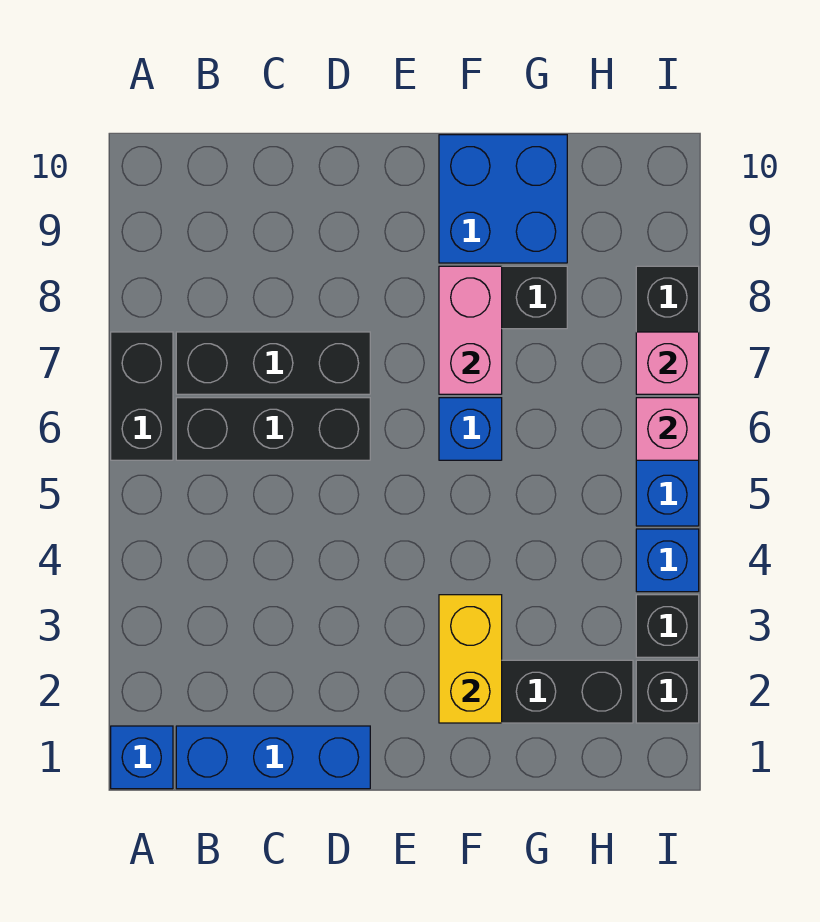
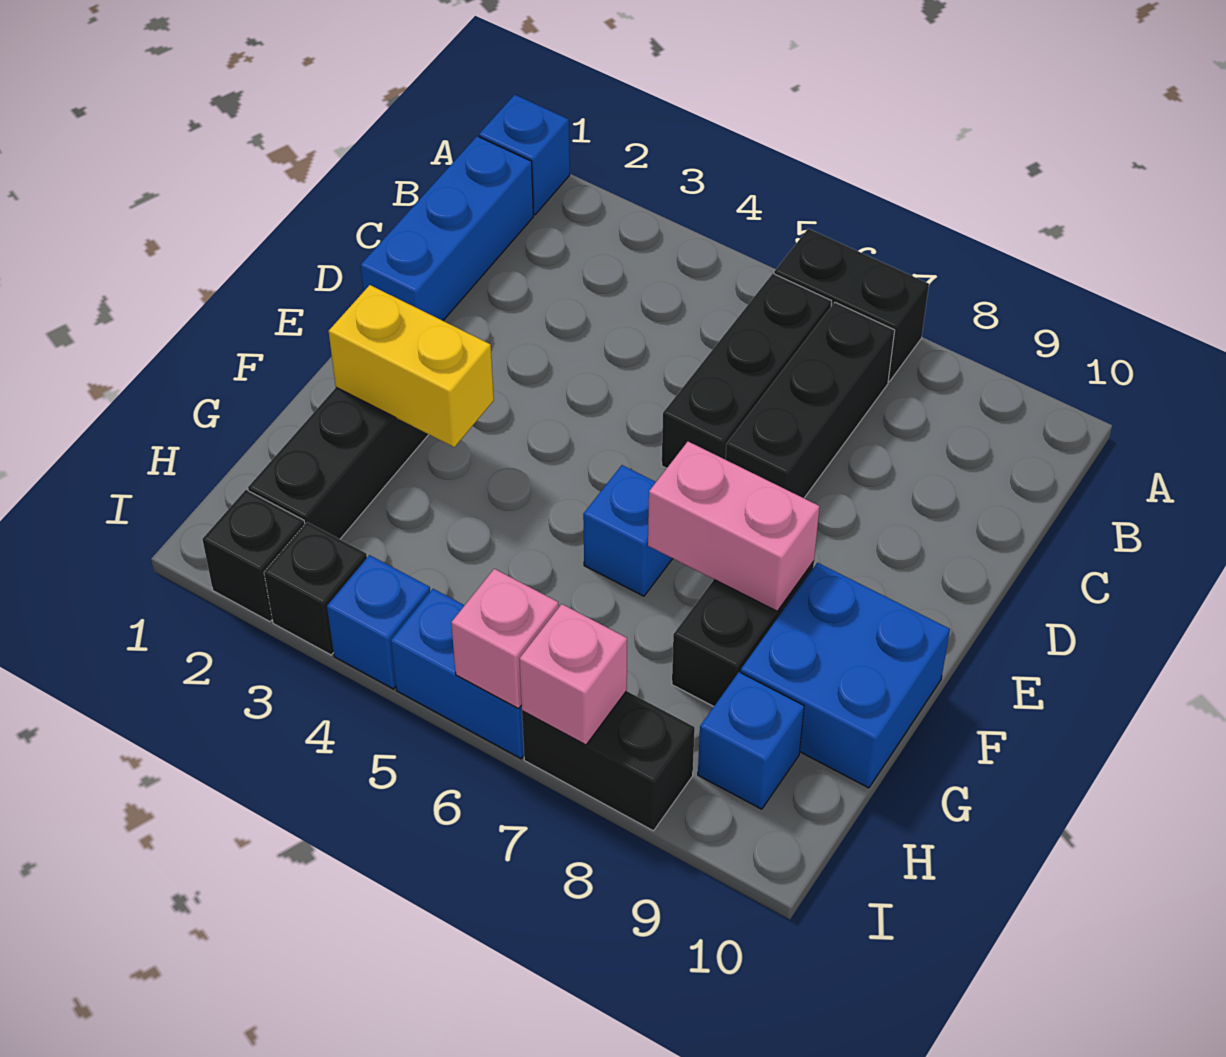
none -> blue brick H9 level 1

